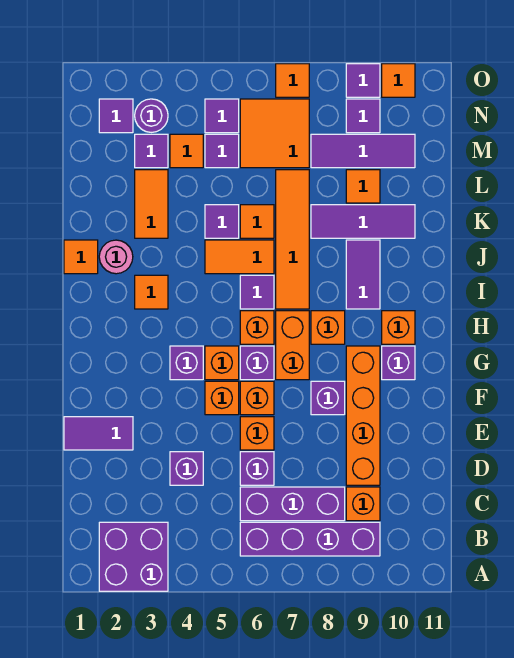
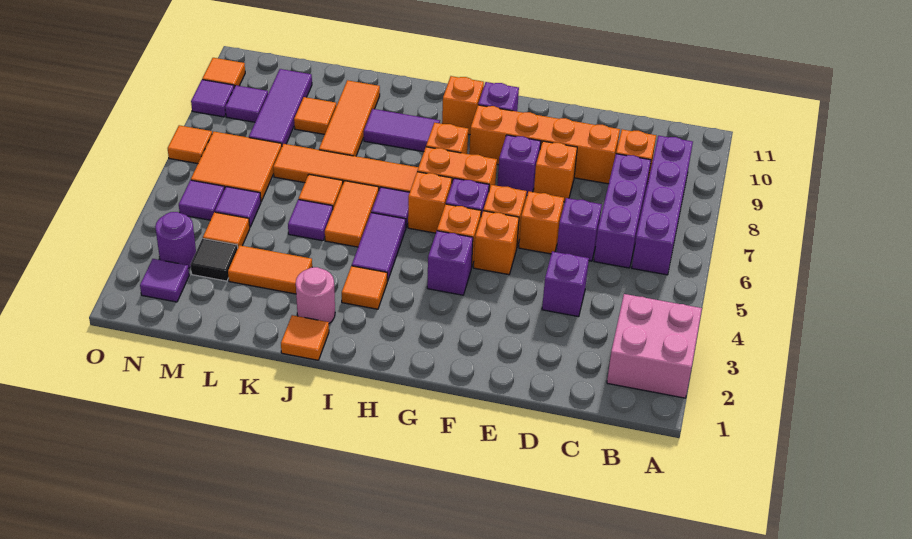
purple brick A2:B3 level 1 -> pink brick A2:B3 level 1
purple tile E1:E2 level 1 -> purple tile I4:I5 level 1
none -> orange brick E8 level 1
purple tile K8:K10 level 1 -> orange tile K8:K10 level 1
purple tile M3 level 1 -> black tile M3 level 1

